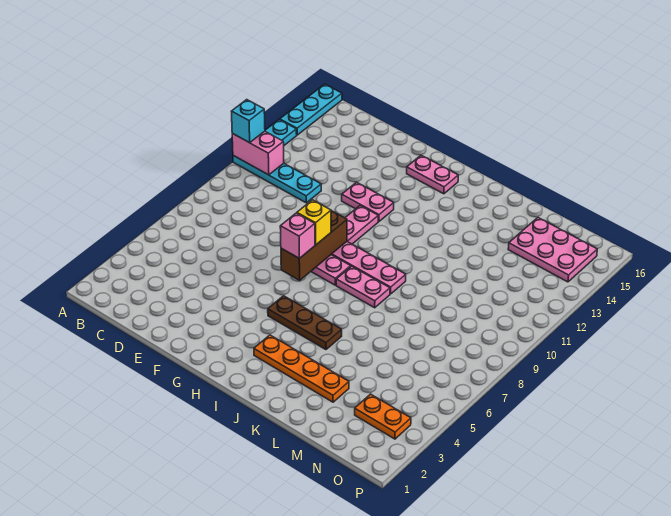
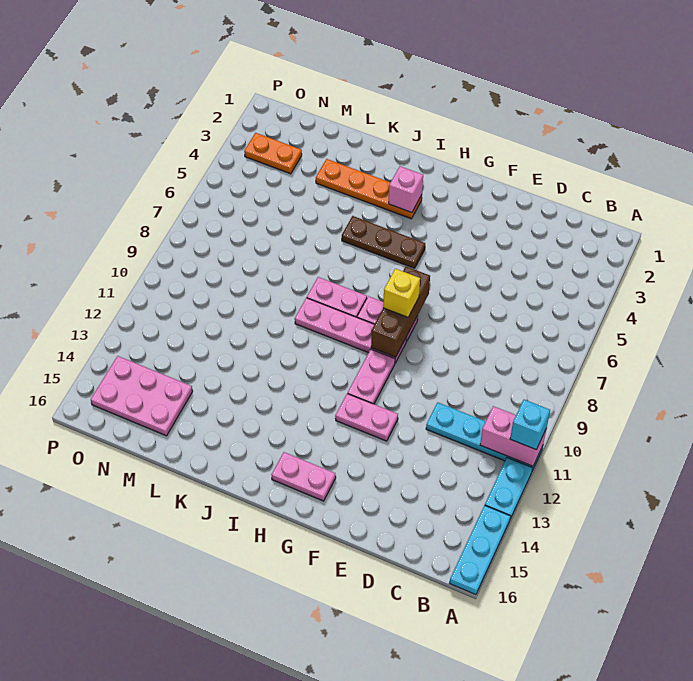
pink brick G7 level 3 -> pink brick I3 level 2

